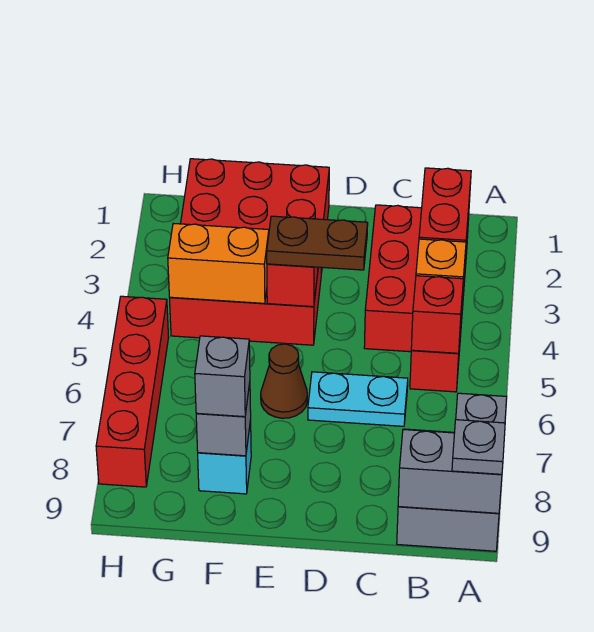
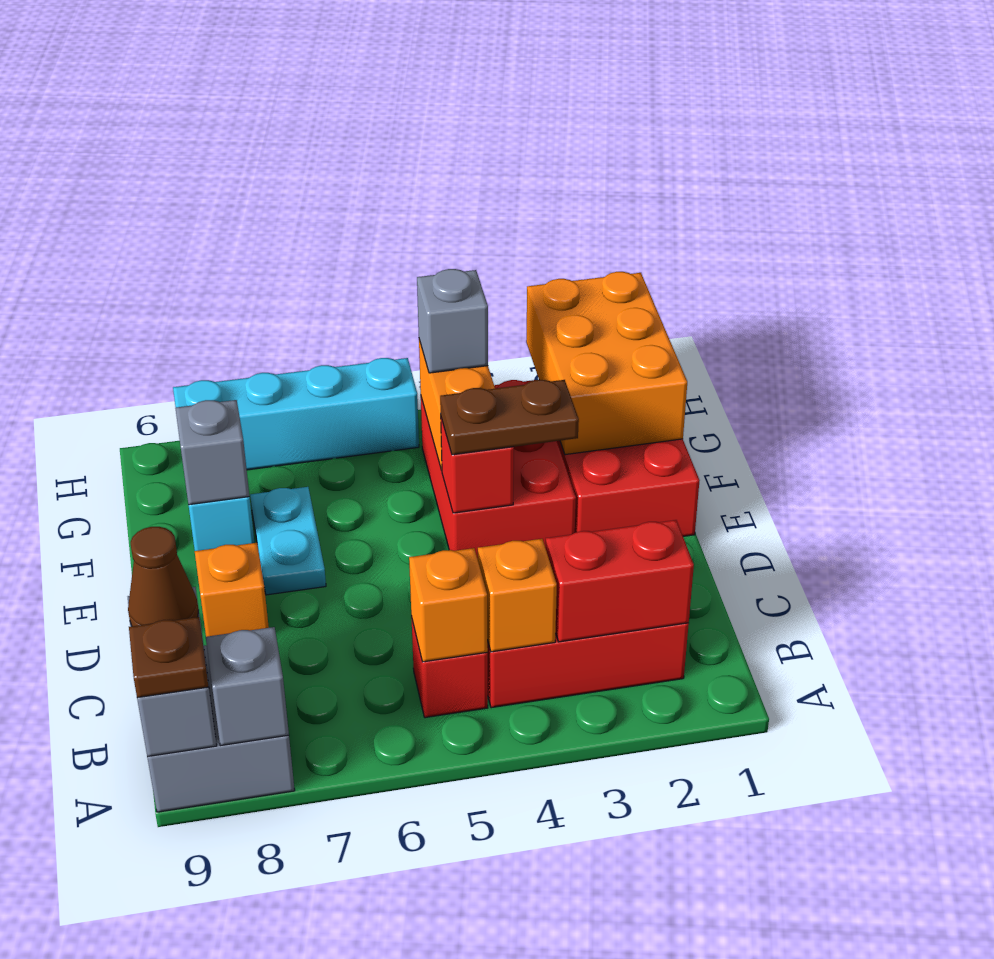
grey plate A9 level 3 -> brown plate A9 level 3
red brick B5 level 2 -> orange brick B5 level 2
cyan plate C6:D6 level 1 -> cyan plate E7:F7 level 1
brown plate D4:E4 level 3 -> brown plate E3:E4 level 3
none -> orange brick D8 level 1
brown cone E6 level 1 -> brown cone B9 level 3
none -> orange brick F1:H2 level 2
grey brick F8 level 3 -> grey brick G4 level 3
red brick H5:H8 level 1 -> cyan brick H5:H8 level 1

